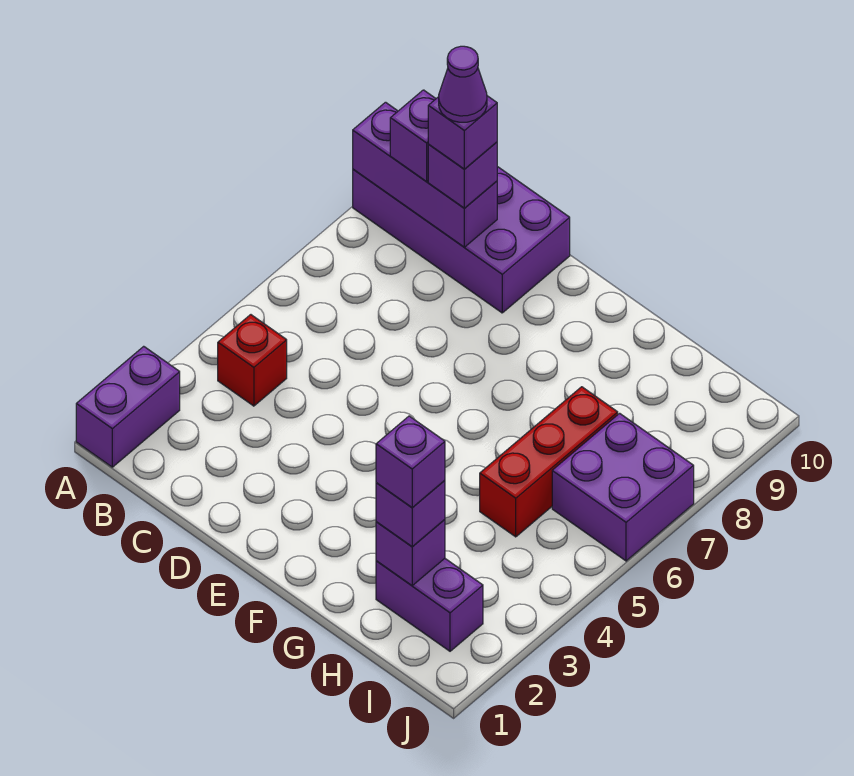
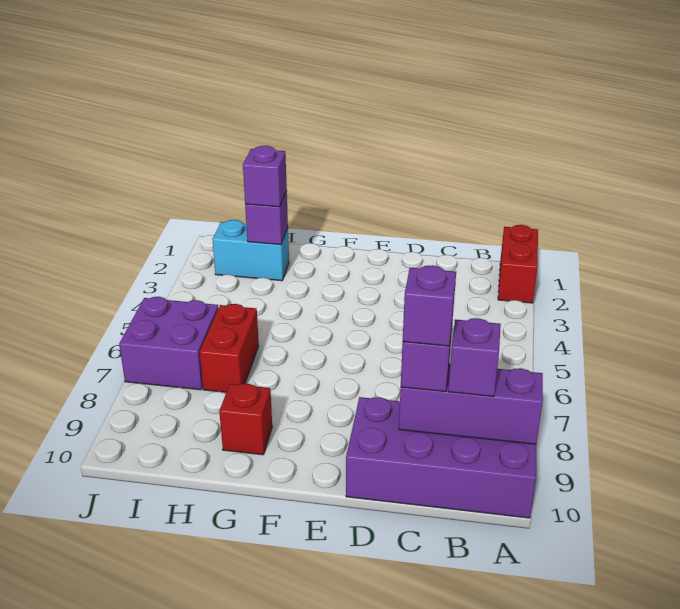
purple brick A1:A2 level 1 -> red brick A1:A2 level 1
red brick B4 level 1 -> red brick G9 level 1
purple cone C9 level 5 -> none
purple brick H2:I2 level 1 -> cyan brick H2:I2 level 1
purple brick H2 level 4 -> none
red brick H5:H7 level 1 -> red brick H6:H7 level 1

